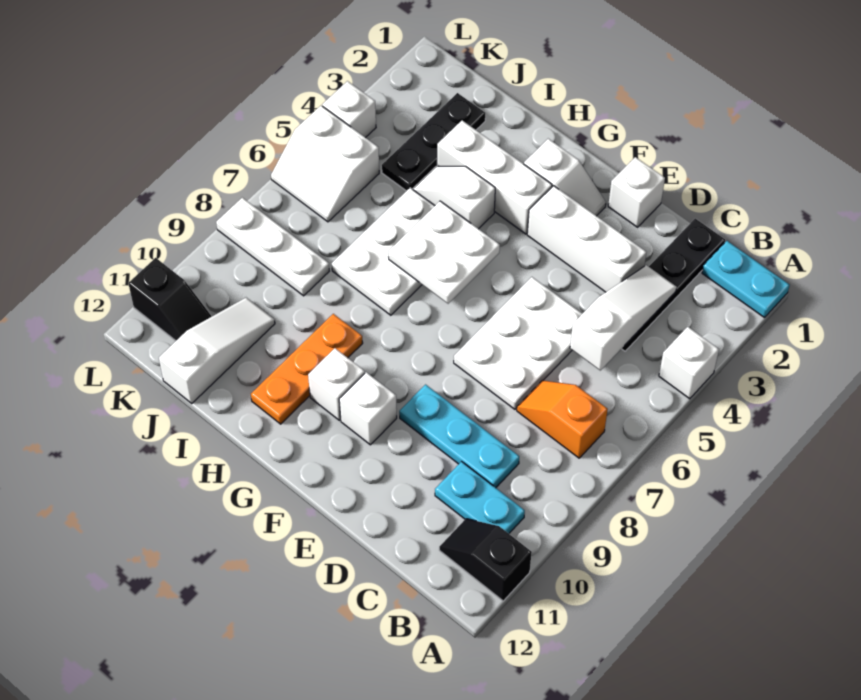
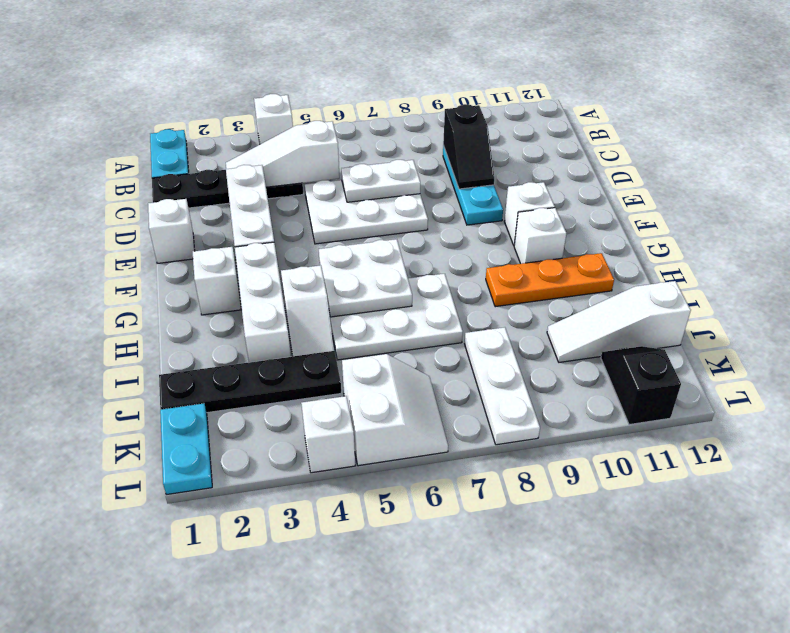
black slope A11:B11 level 1 top A -> black slope C9:D9 level 2 top C
orange slope B7:C7 level 1 top B -> none
cyan plate B10:C10 level 1 -> cyan plate K1:L1 level 1
none -> white plate D6:D7 level 2
black plate J2:J4 level 1 -> black plate J1:J4 level 1

